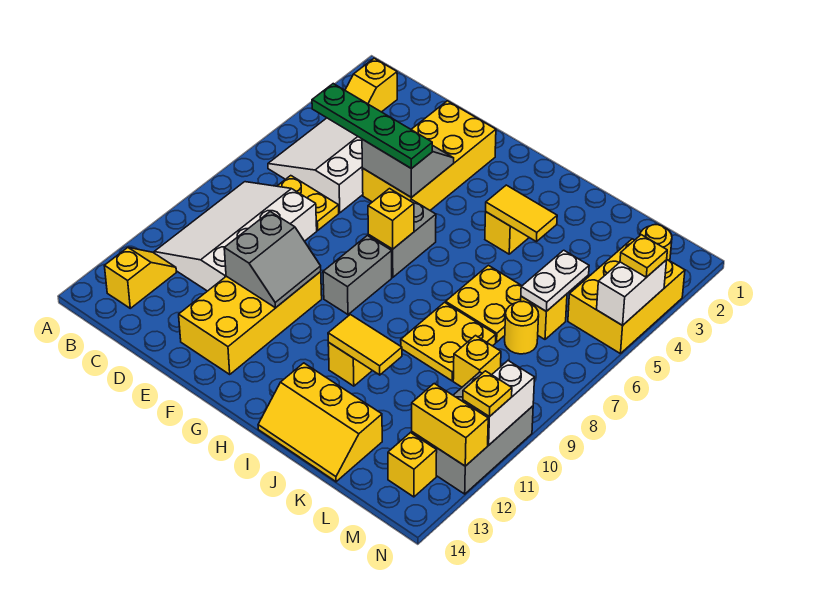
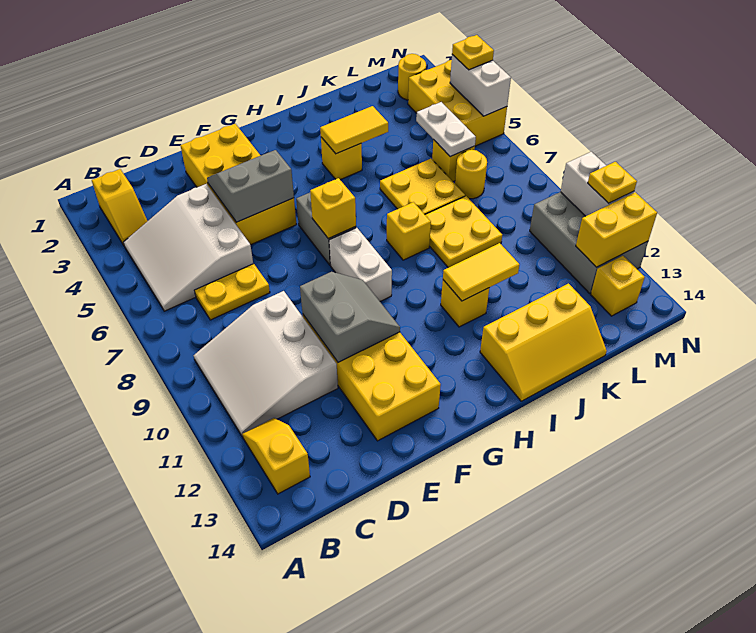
white slope B8:D11 level 1 top D -> white slope B9:D11 level 1 top D
green plate C5:F5 level 3 -> none
grey brick G8:G9 level 1 -> white brick G8:G9 level 1
yellow brick L9 level 1 -> yellow brick I8 level 1

